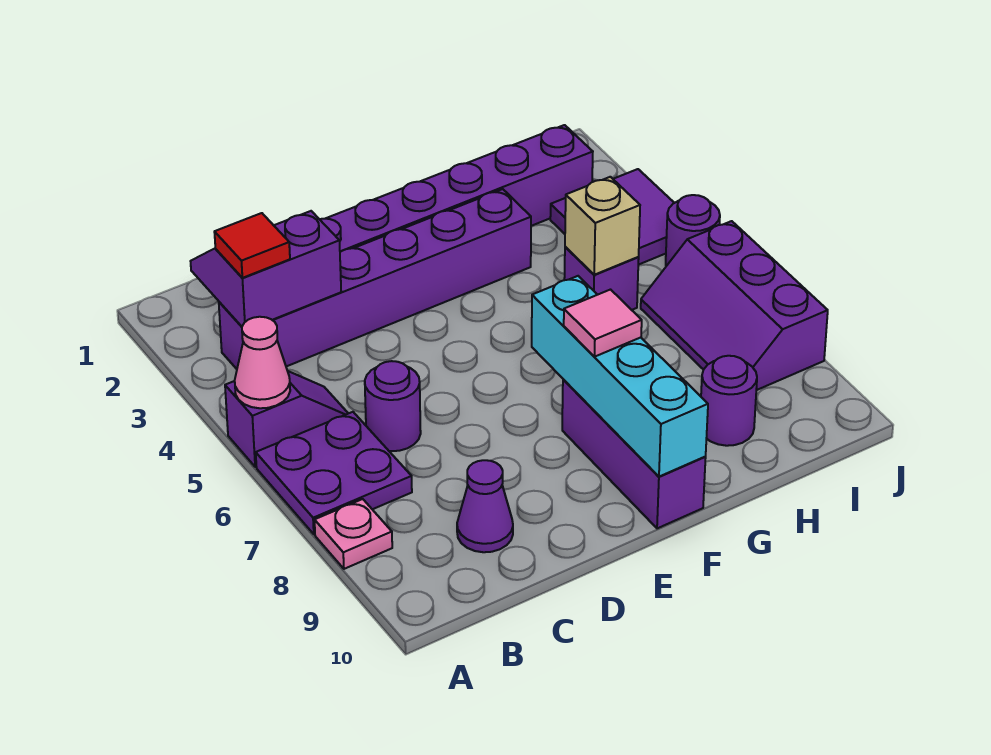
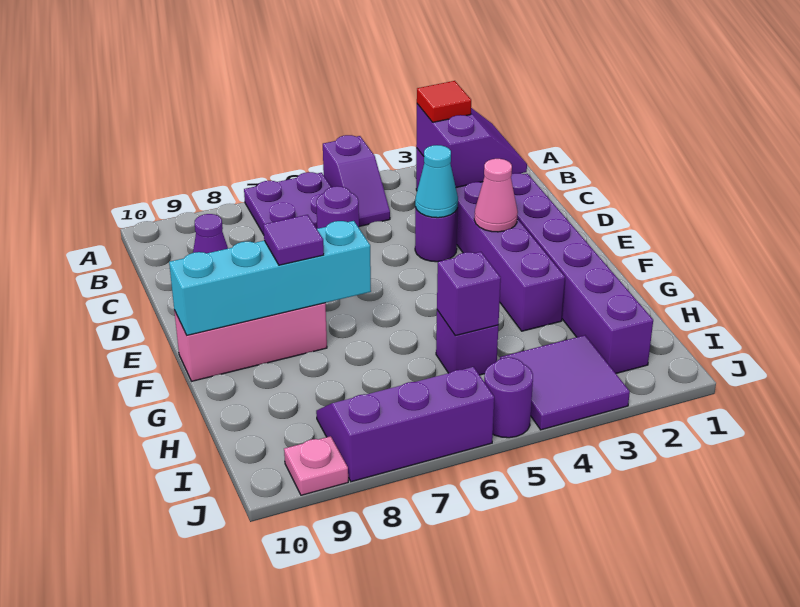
pink cone A5 level 2 -> pink cone E3 level 2
pink plate A8 level 1 -> pink plate J9 level 1
none -> cyan cone D4 level 2
purple brick F8:F10 level 1 -> pink brick F8:F10 level 1
pink tile F8 level 3 -> purple tile F8 level 3
tan brick H5 level 2 -> purple brick H5 level 2
purple round brick H9 level 1 -> purple round brick D4 level 1

